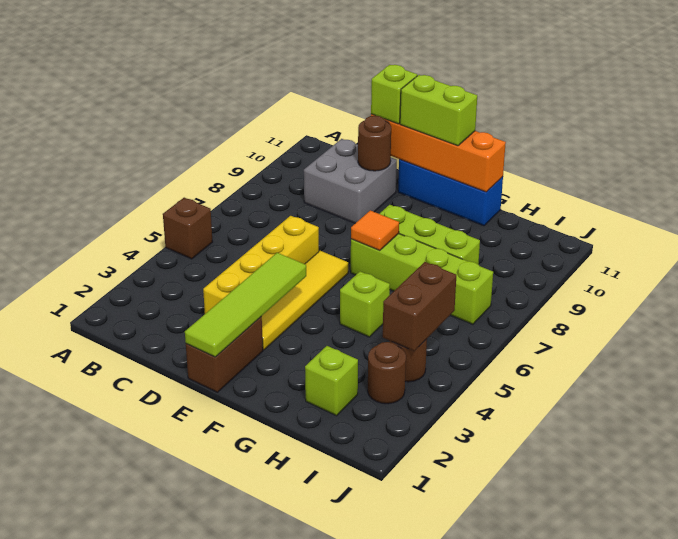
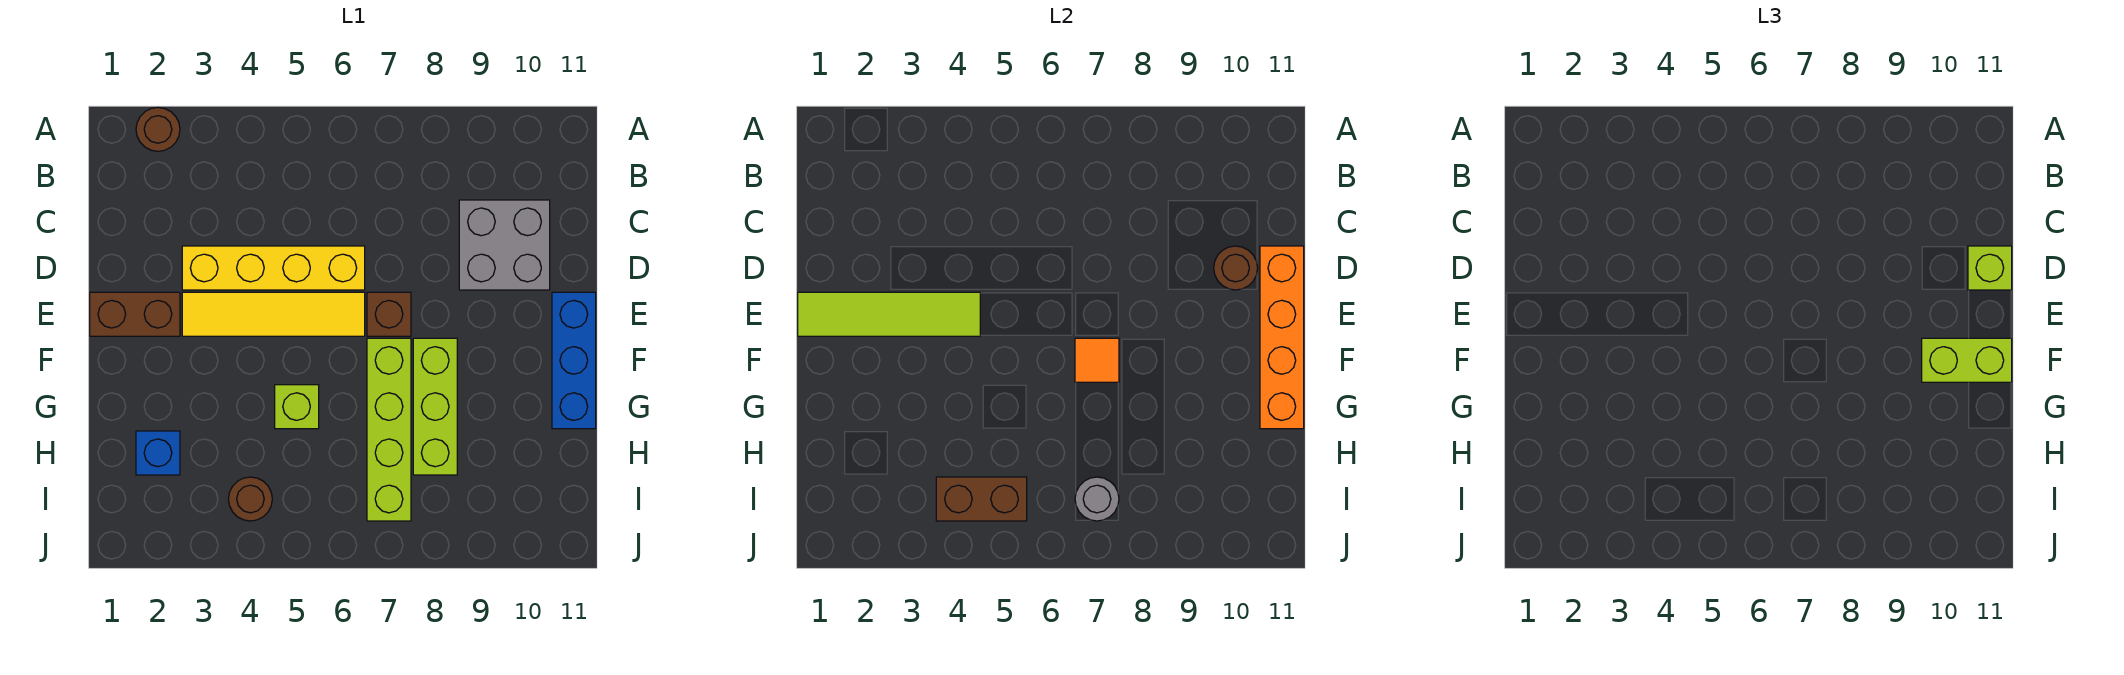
brown brick A5 level 1 -> brown brick E7 level 1
lime brick E11:F11 level 3 -> lime brick F10:F11 level 3
lime brick H2 level 1 -> blue brick H2 level 1
brown round brick I3 level 1 -> brown round brick A2 level 1
none -> grey round brick I7 level 2

